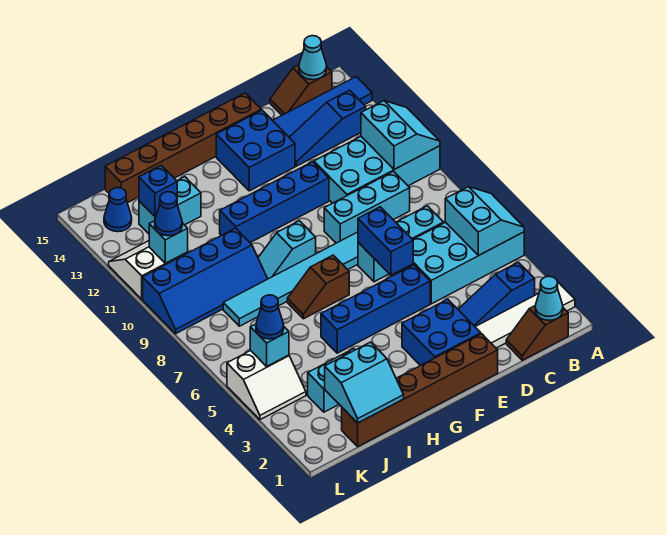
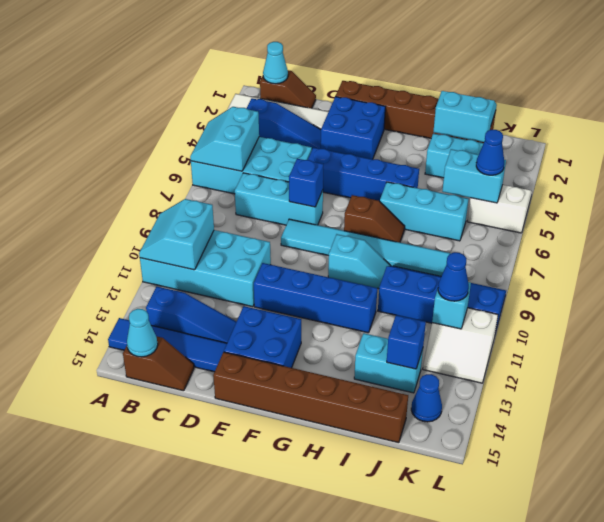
cyan brick C9:E9 level 1 -> cyan brick H6:J6 level 1
blue brick E6:E7 level 2 -> blue brick E7 level 2
cyan brick K5 level 2 -> cyan brick J5:K5 level 2

